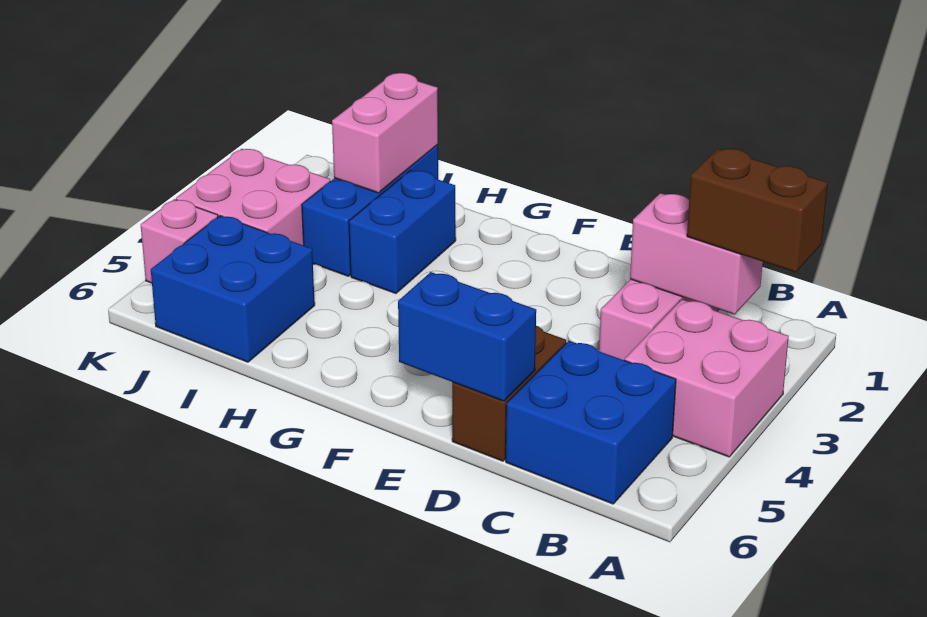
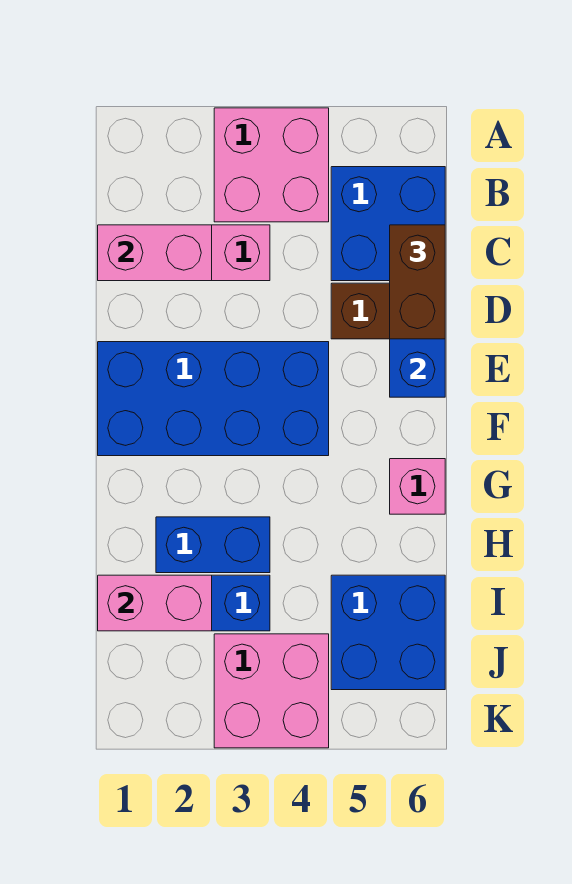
brown brick A2:B2 level 3 -> brown brick C6:D6 level 3
pink brick B2:C2 level 2 -> pink brick C1:C2 level 2
none -> blue brick E1:F4 level 1
pink brick K5 level 1 -> pink brick G6 level 1

